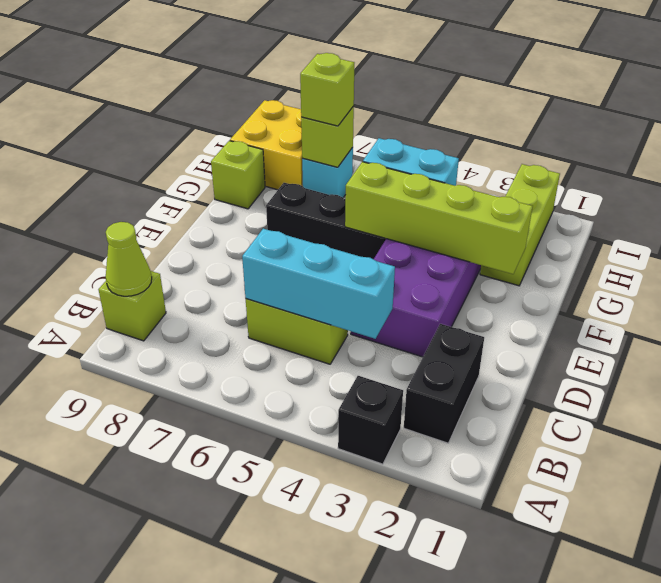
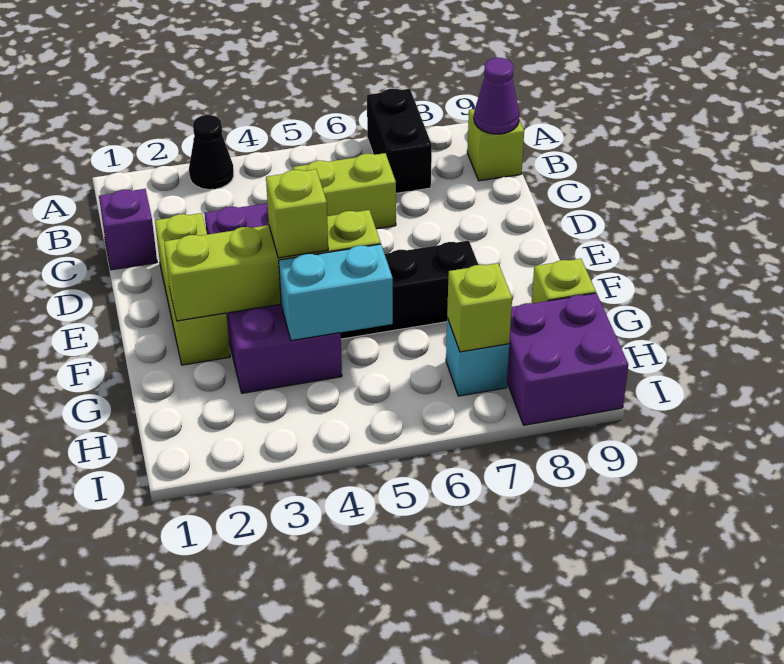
black brick A3 level 1 -> black cone A3 level 1
black brick B2:C2 level 1 -> black brick A7:B7 level 1
lime cone B9 level 2 -> purple cone B9 level 2
none -> purple brick C1 level 1
cyan brick C4:C6 level 2 -> none
lime brick G2:I2 level 1 -> lime brick D2:F2 level 1
lime brick H7 level 3 -> lime brick F4 level 3
yellow brick H8:I9 level 1 -> purple brick H8:I9 level 1

